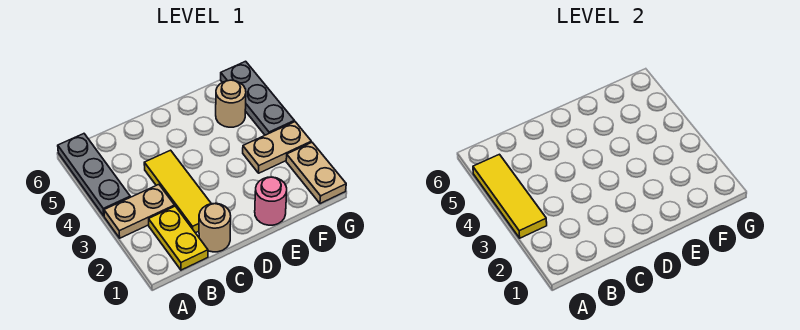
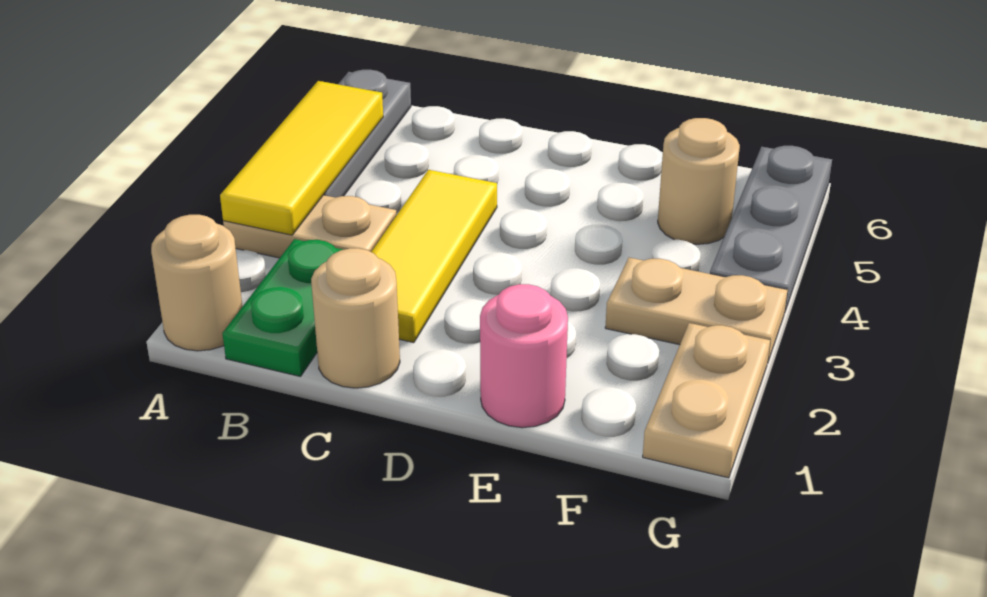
none -> tan round brick A1 level 1
yellow plate B1:B2 level 1 -> green plate B1:B2 level 1

